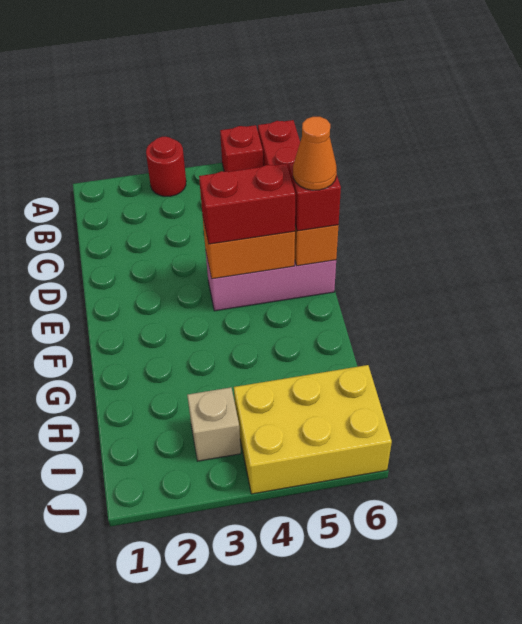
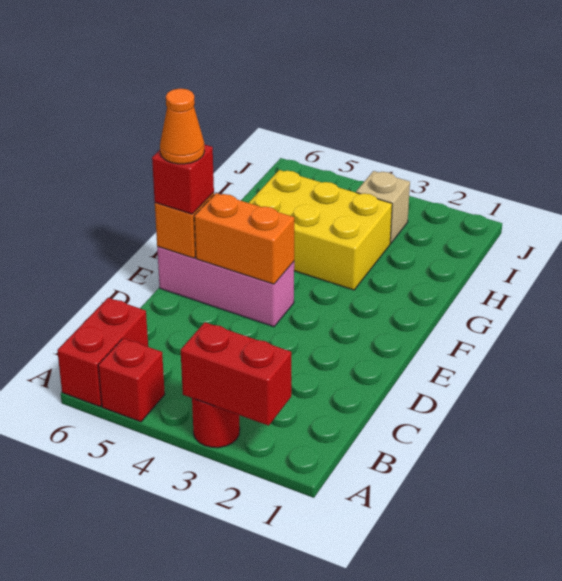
red brick E4:E5 level 3 -> red brick A2:A3 level 2
yellow brick I4:J6 level 1 -> yellow brick G3:H5 level 1

